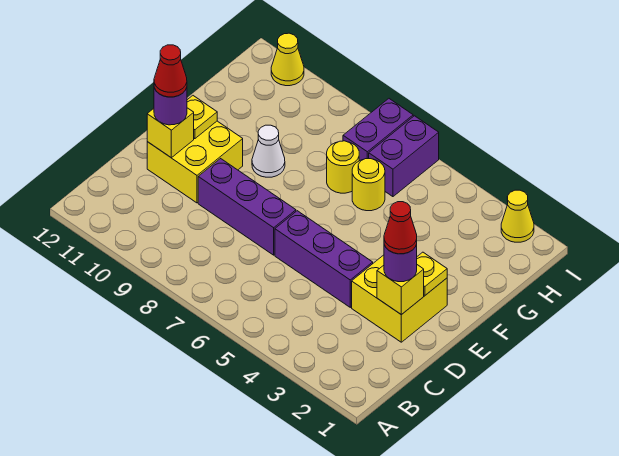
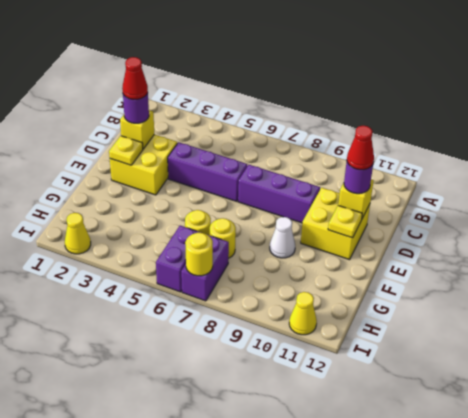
none -> yellow round brick I7 level 2

